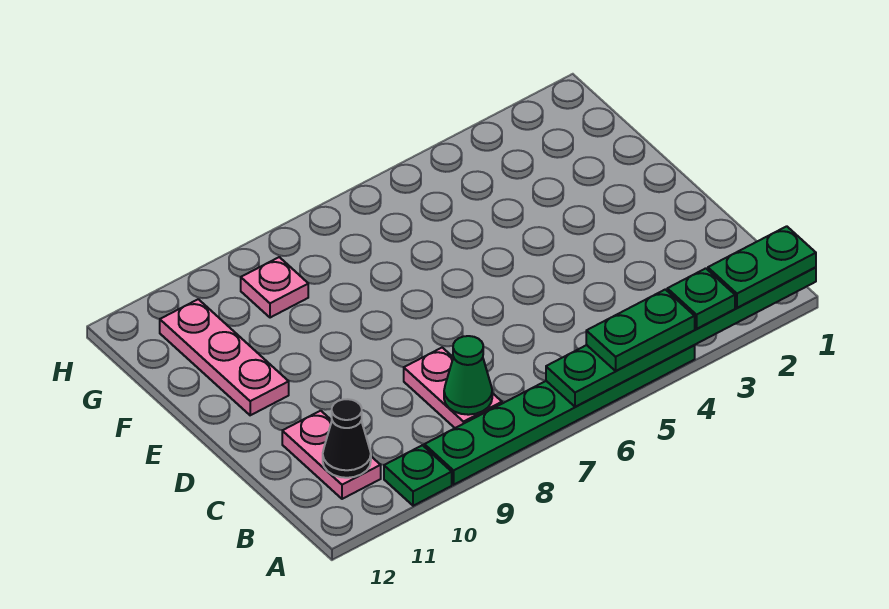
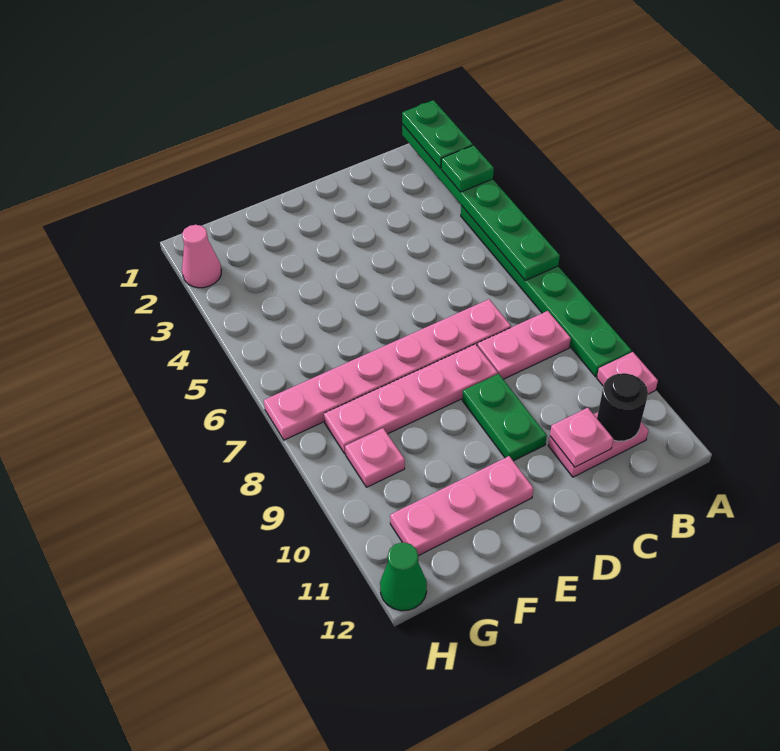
green plate A4:A5 level 3 -> green plate D9:D10 level 1
green plate A10 level 1 -> pink plate A10 level 1
green cone B8 level 2 -> green cone H12 level 1
black cone B11 level 2 -> black round brick B11 level 2
none -> pink plate C7:H7 level 1
none -> pink plate C11 level 2
none -> pink plate D8:G8 level 1
none -> pink cone H2 level 1

